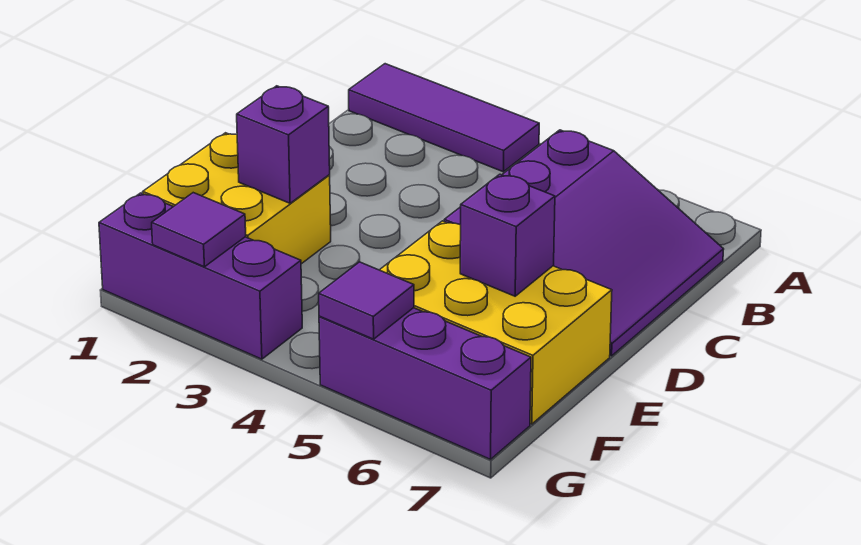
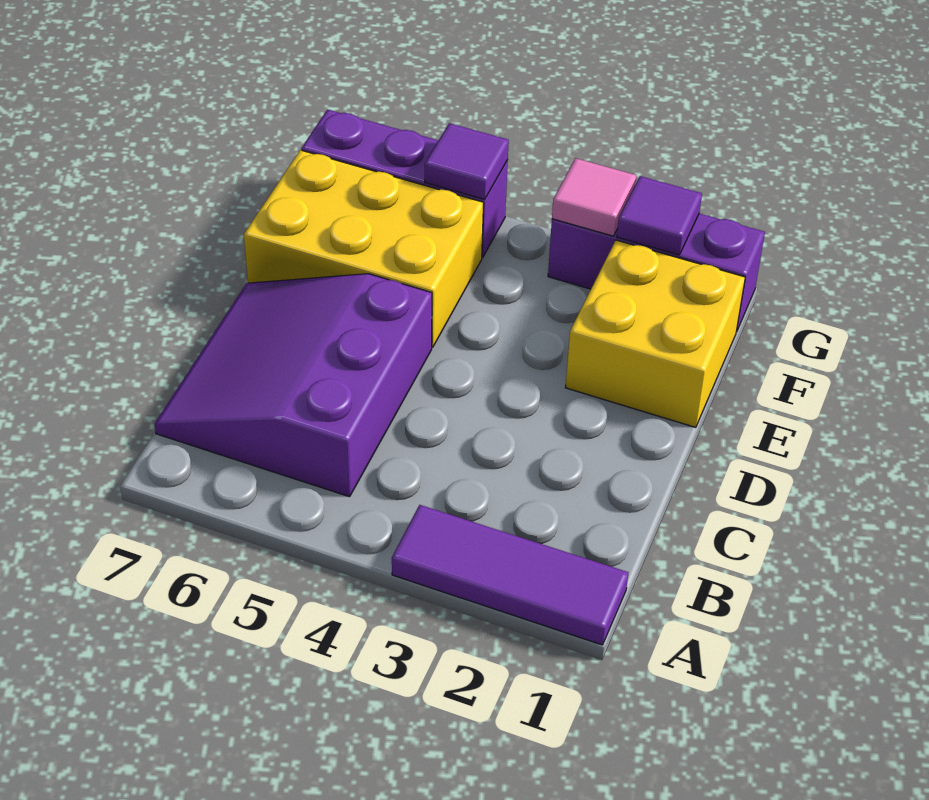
purple brick E2 level 2 -> none
purple brick E6 level 2 -> none
none -> pink tile G3 level 2

